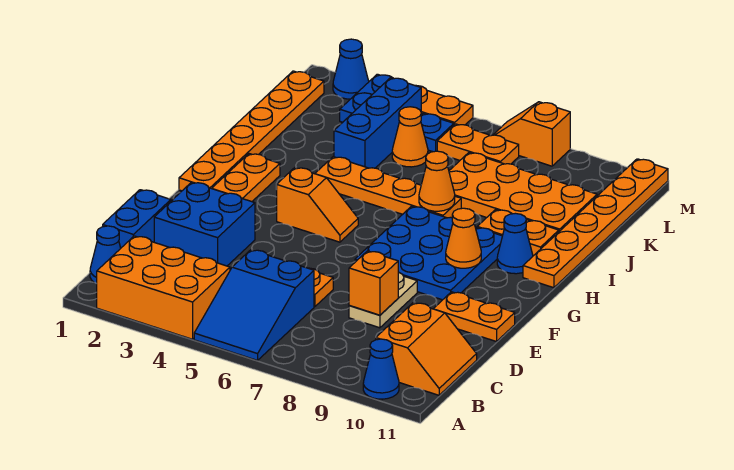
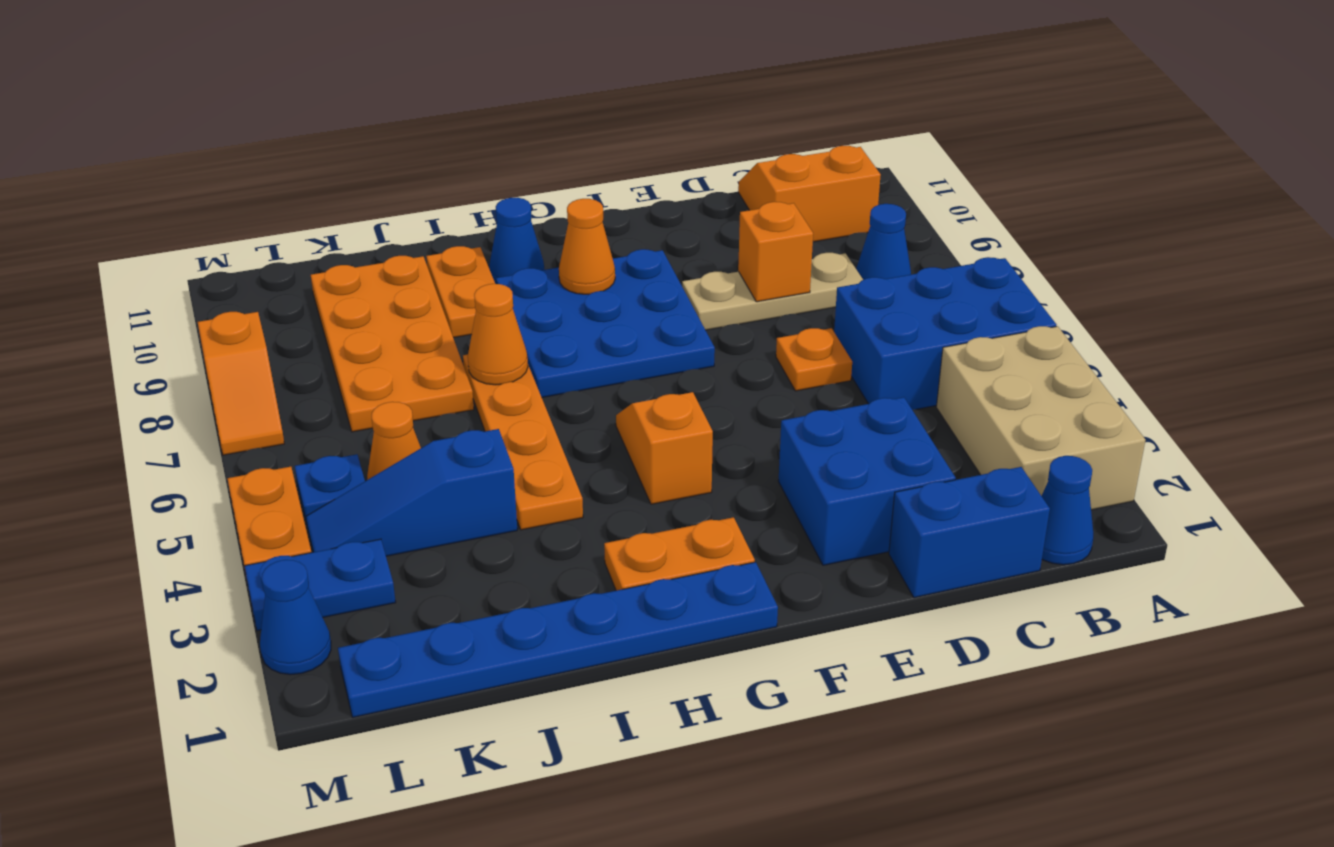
orange brick A2:B4 level 1 -> tan brick A2:B4 level 1
blue slope A5:C6 level 1 top C -> blue brick A5:C6 level 1
blue cone A10 level 1 -> blue cone B8 level 1
tan plate D8:E8 level 1 -> tan plate C8:E8 level 1
orange plate E10:E11 level 1 -> none
orange plate G1:L1 level 1 -> blue plate G1:L1 level 1
orange plate H11:M11 level 1 -> none
blue brick J4:L4 level 1 -> blue slope J4:L4 level 1 top J
orange plate L6:L7 level 1 -> none

